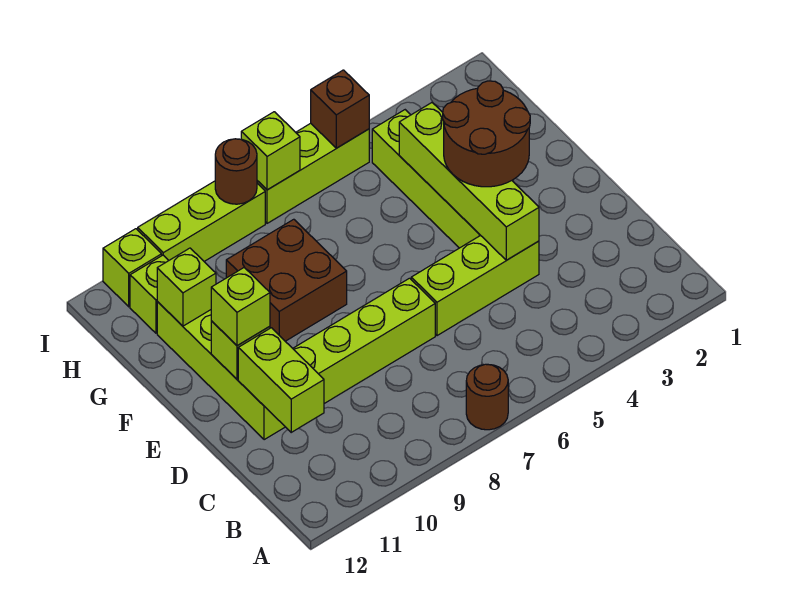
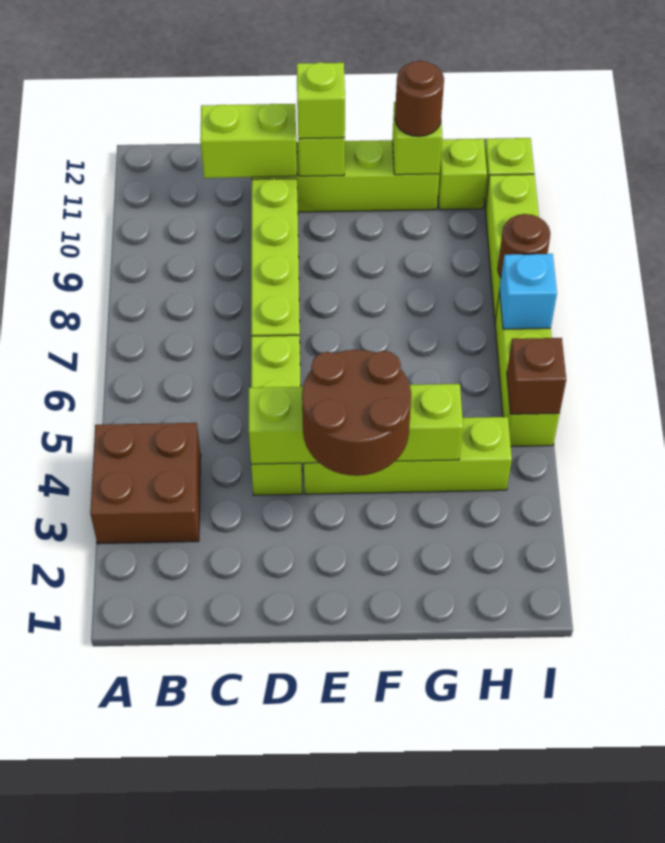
brown round brick A7 level 1 -> brown round brick G11 level 3
brown brick F8:G9 level 1 -> brown brick A3:B4 level 1
lime brick I7 level 2 -> cyan brick I7 level 2

